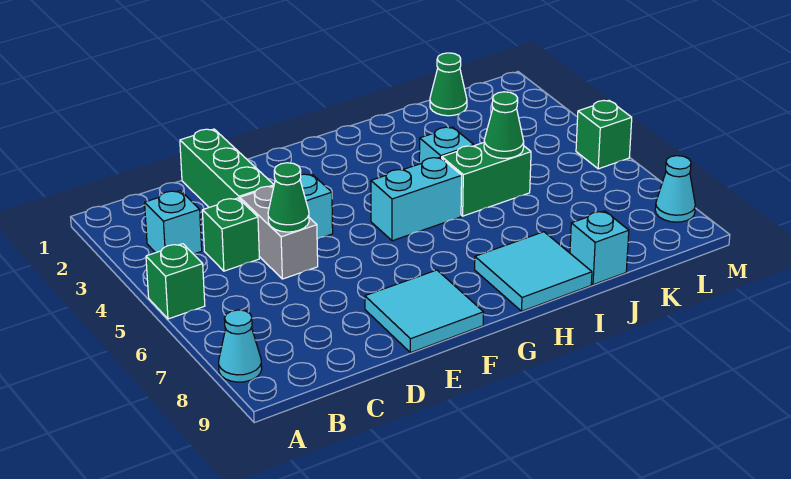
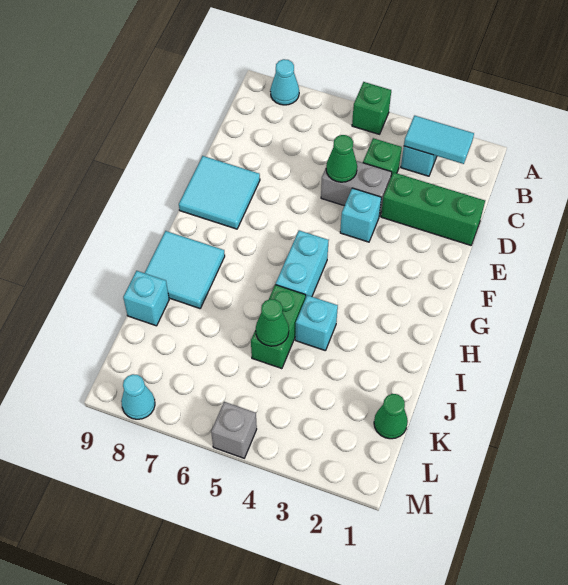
none -> cyan tile B2:B3 level 2
green brick M5 level 1 -> grey brick M5 level 1

